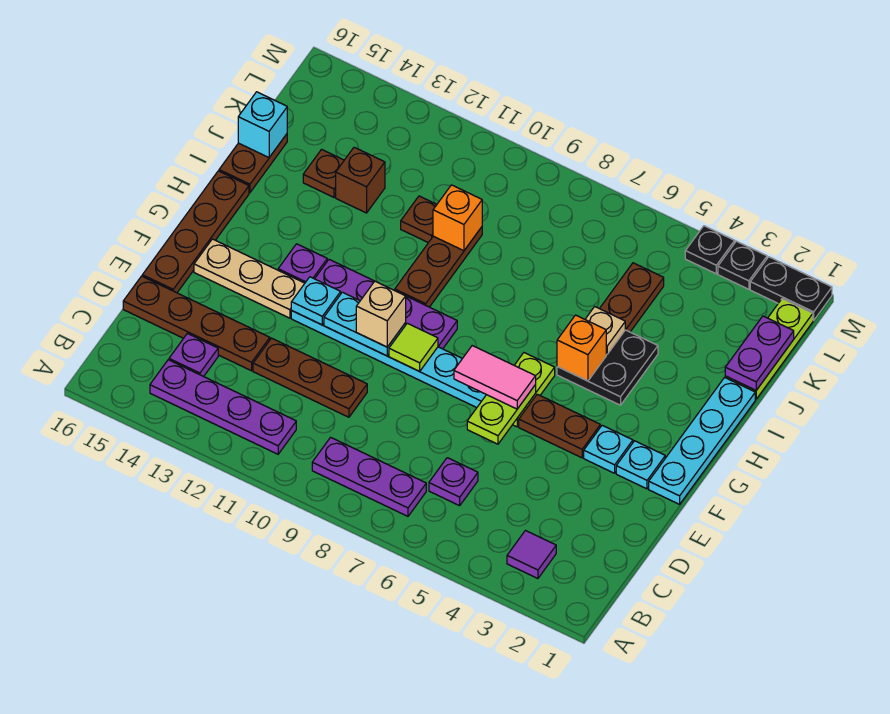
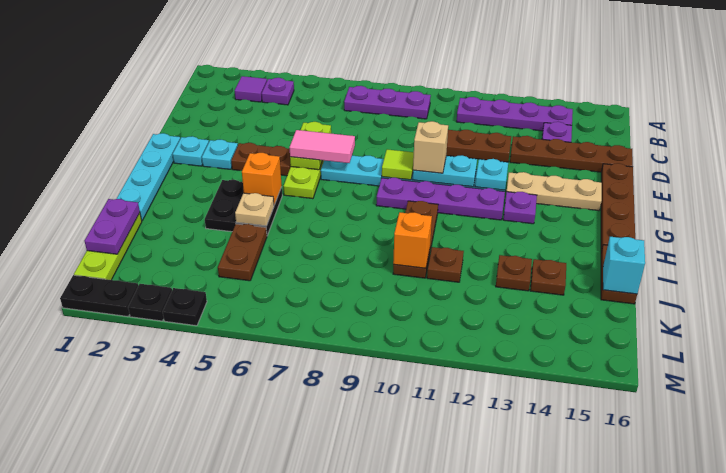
purple plate C6 level 1 -> purple plate B4 level 1
brown brick J13 level 1 -> brown plate J13 level 1

